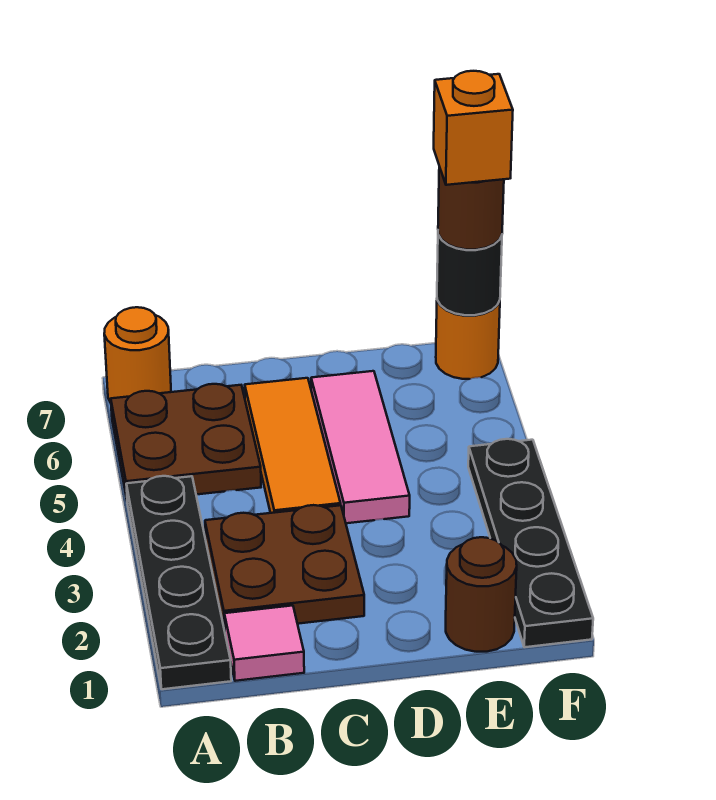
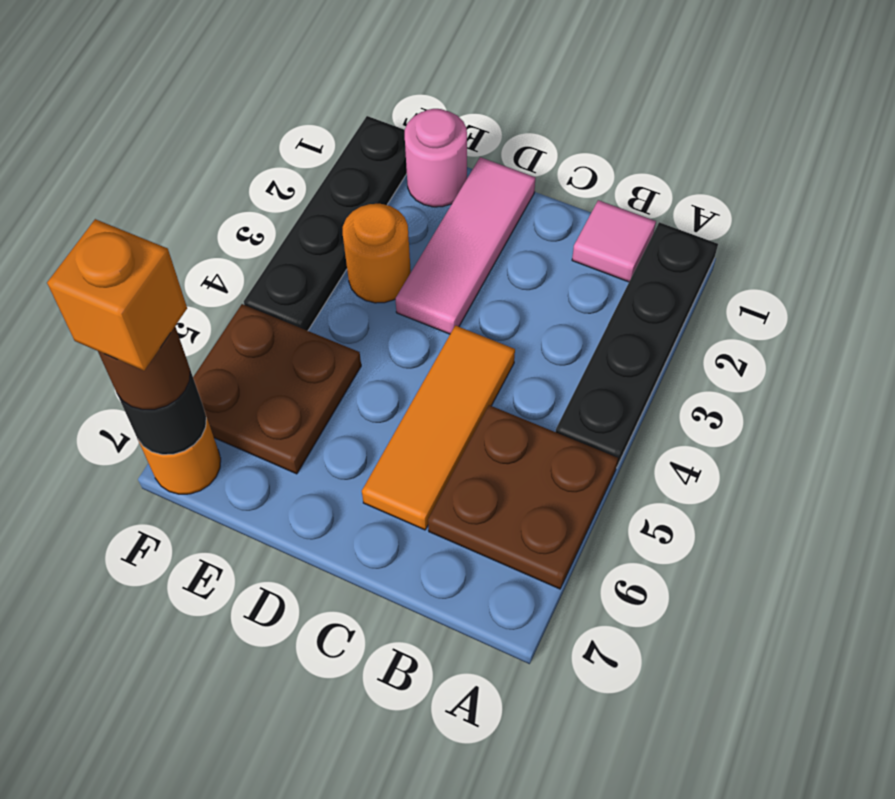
orange round brick A7 level 1 -> orange round brick E3 level 1
brown plate B2:C3 level 1 -> brown plate E5:F6 level 1
pink tile D4:D6 level 1 -> pink tile D1:D3 level 1
brown round brick E1 level 1 -> pink round brick E1 level 1

